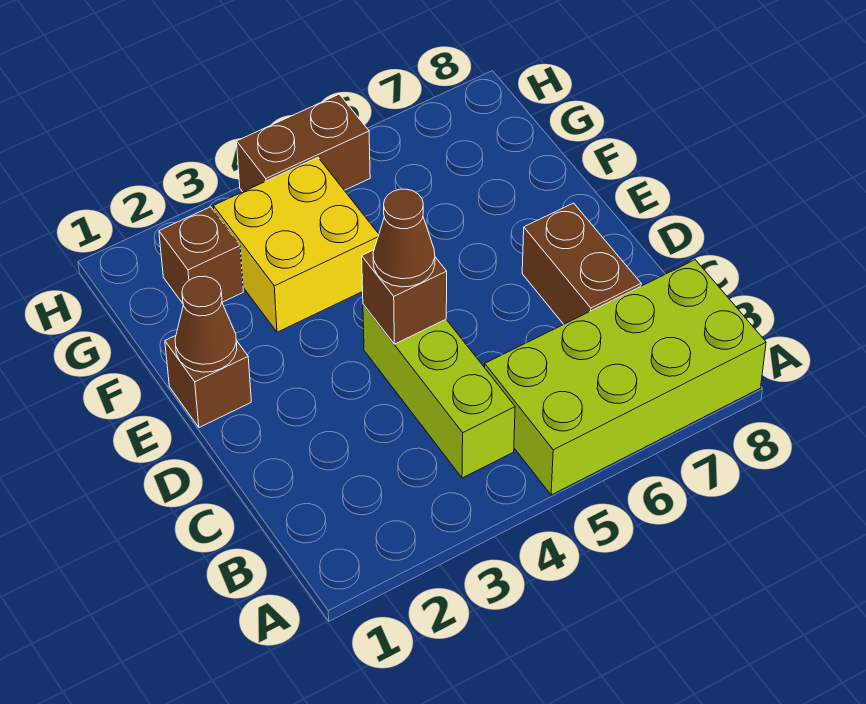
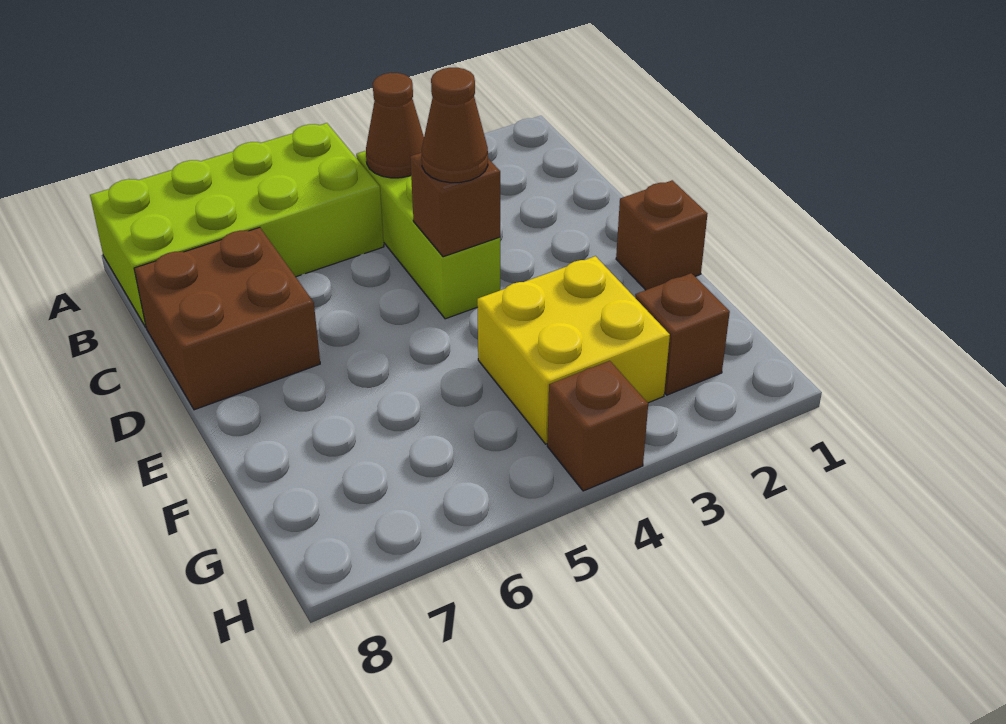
brown brick C7:D7 level 1 -> brown brick C7:D8 level 1
brown cone E1 level 2 -> brown cone B4 level 2
brown brick H4:H5 level 1 -> brown brick H4 level 1

